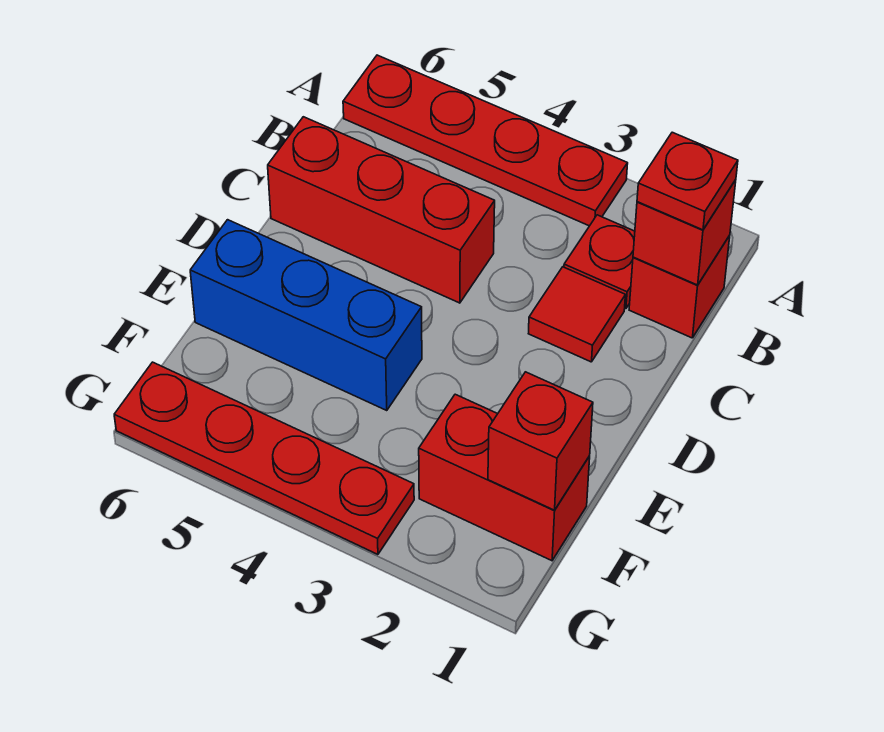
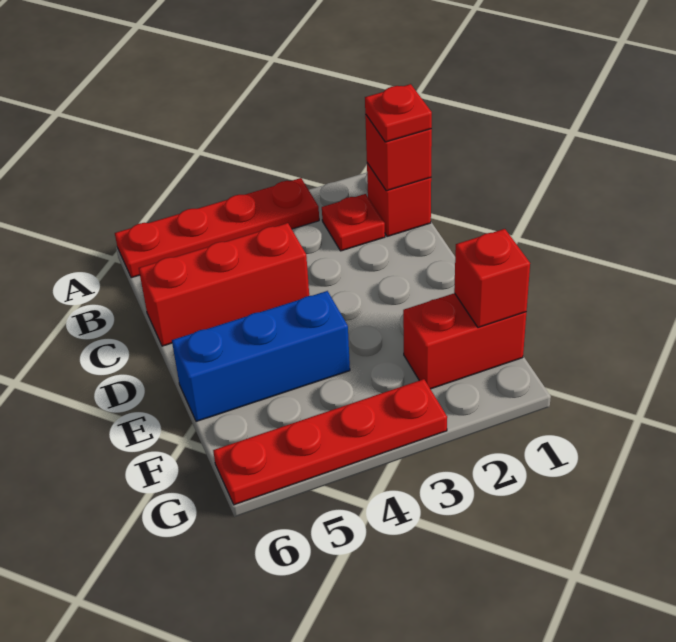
red tile C2 level 1 -> none

